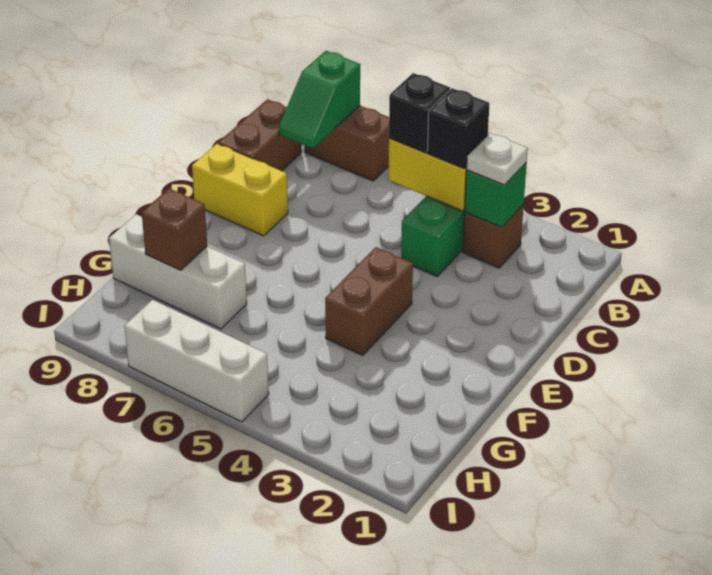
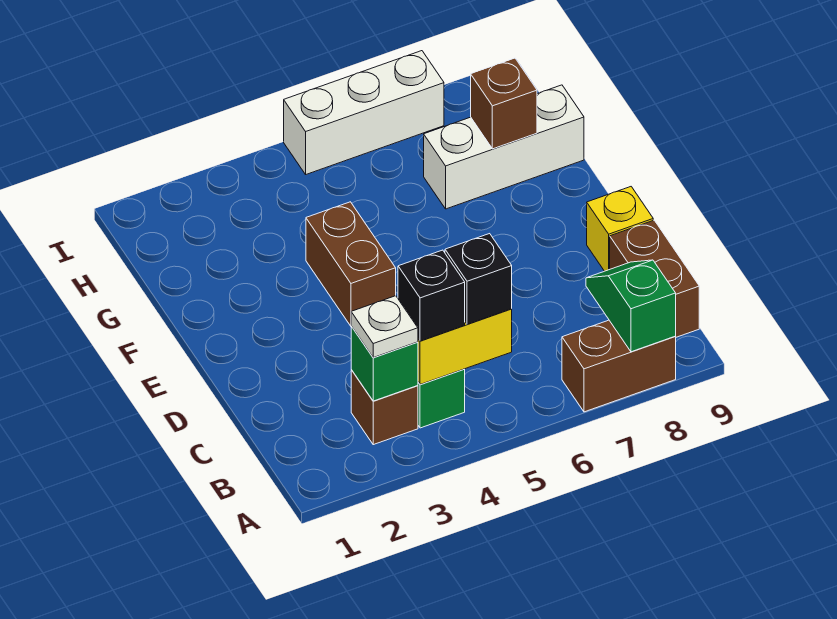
yellow brick D8:D9 level 1 -> yellow brick D9 level 1

